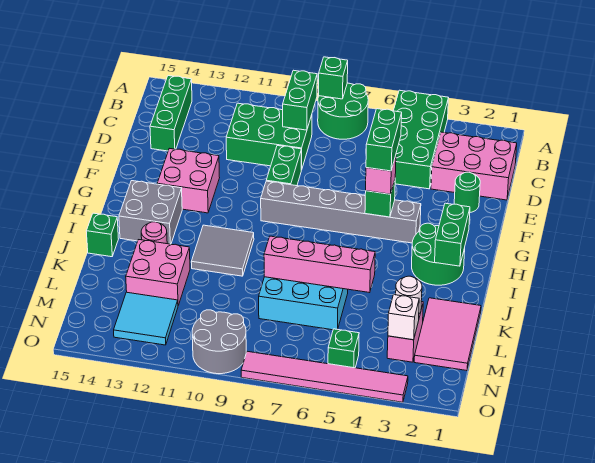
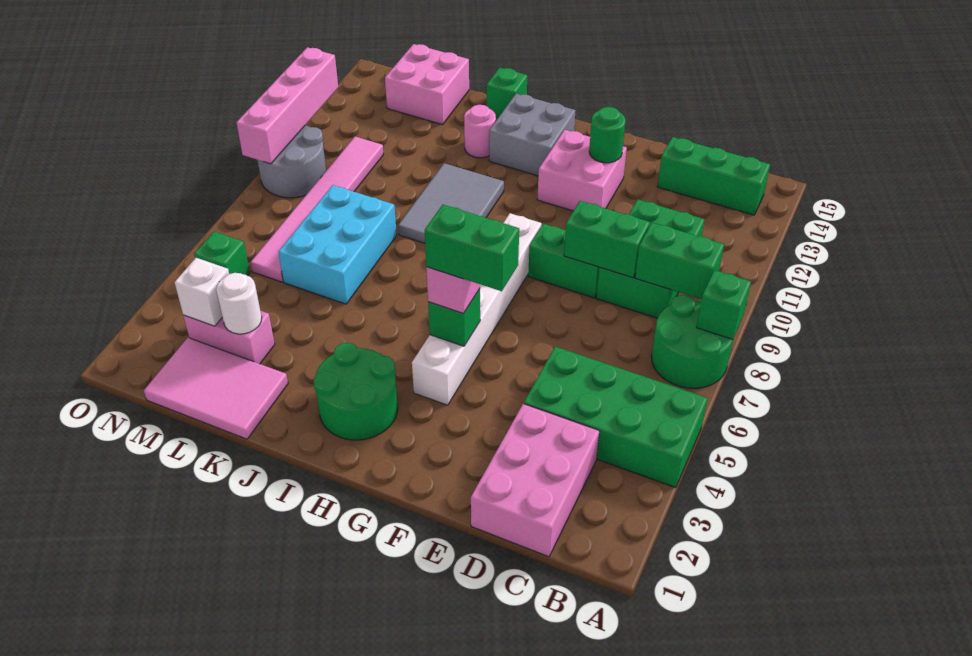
green round brick E2 level 1 -> green round brick F13 level 2
grey brick G4:G9 level 1 -> white brick G4:G9 level 1
green brick H2:I2 level 2 -> green brick D9:E9 level 2
grey tile I10:J11 level 1 -> grey tile I9:J11 level 1
pink brick K5:K8 level 2 -> pink brick O9:O12 level 2
pink brick K12:L13 level 1 -> pink brick L14:M15 level 1
cyan tile M12:N13 level 1 -> none
pink tile O3:O8 level 1 -> pink tile M6:M11 level 1

